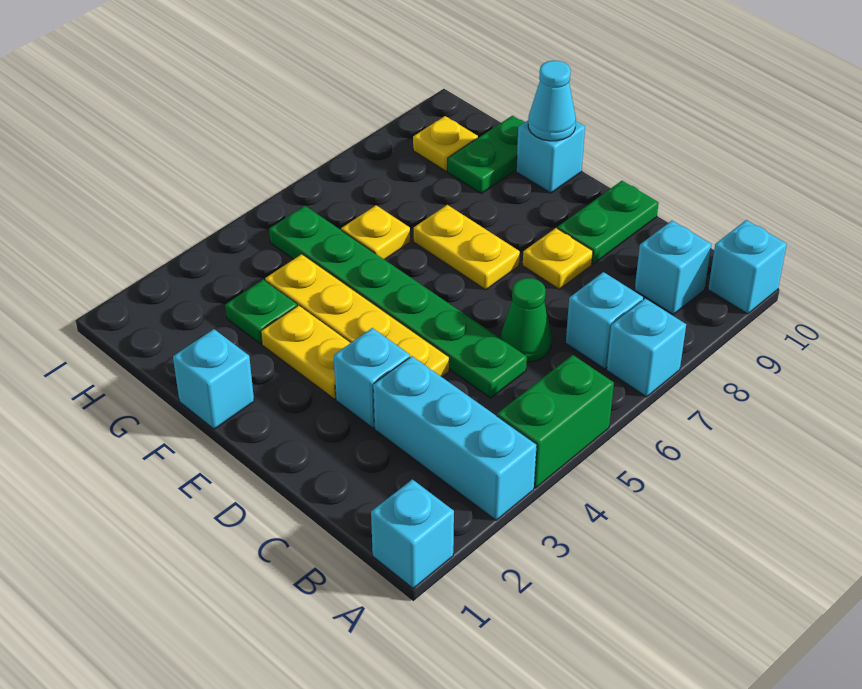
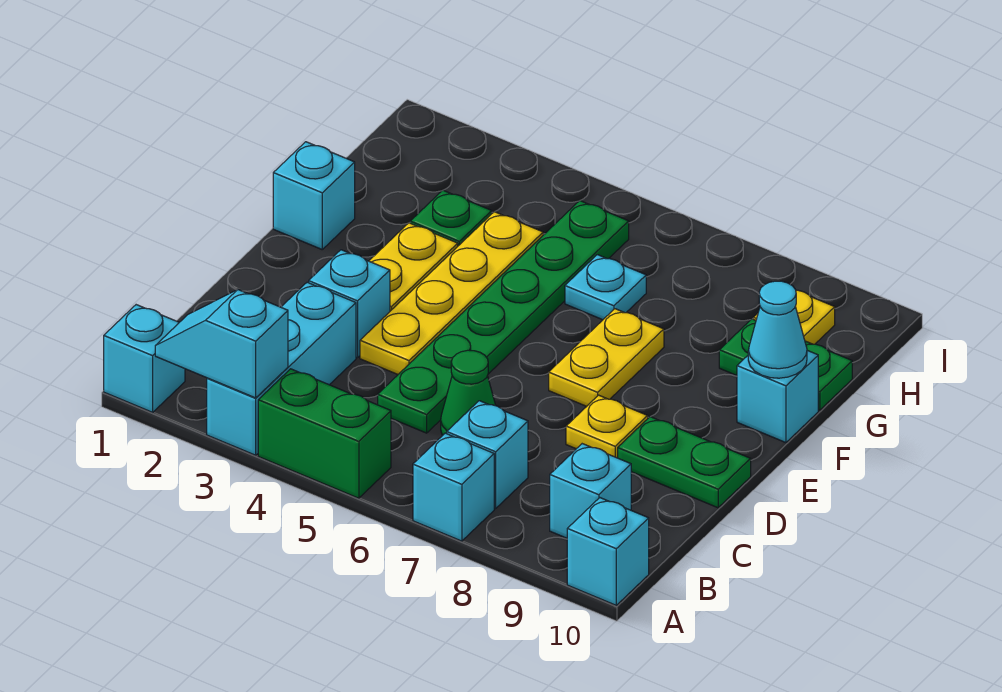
none -> cyan slope A2:A3 level 2 top 3
yellow plate G6 level 1 -> cyan plate G6 level 1

